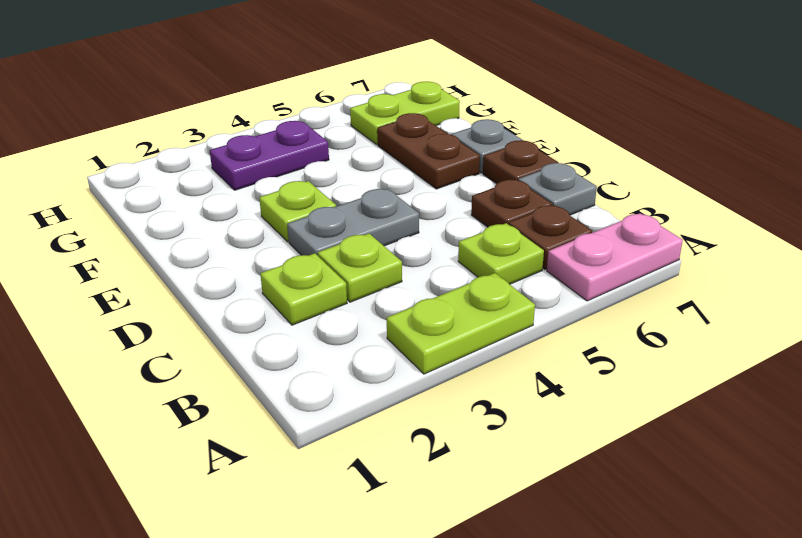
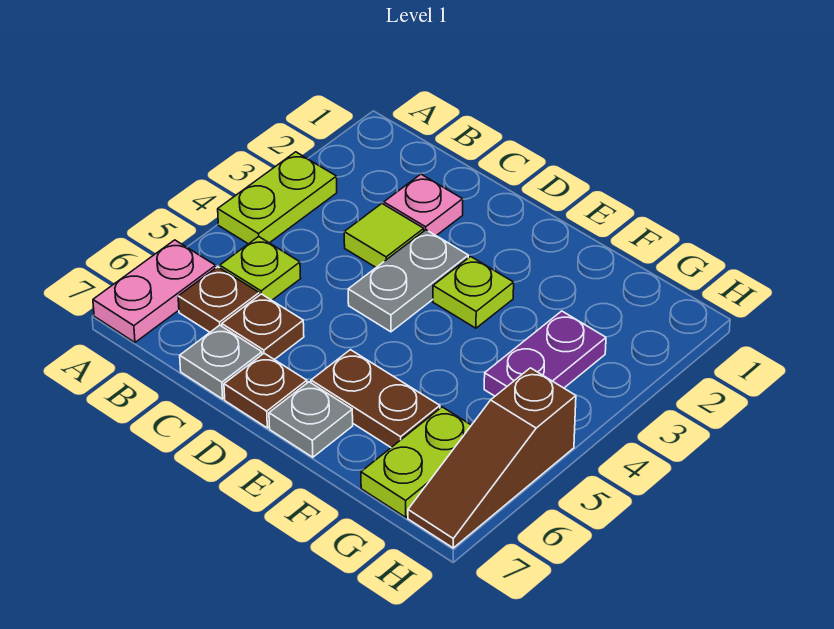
lime plate C2 level 1 -> pink plate C2 level 1
lime plate C3 level 1 -> lime tile C3 level 1
none -> brown slope H5:H7 level 1 top 5

